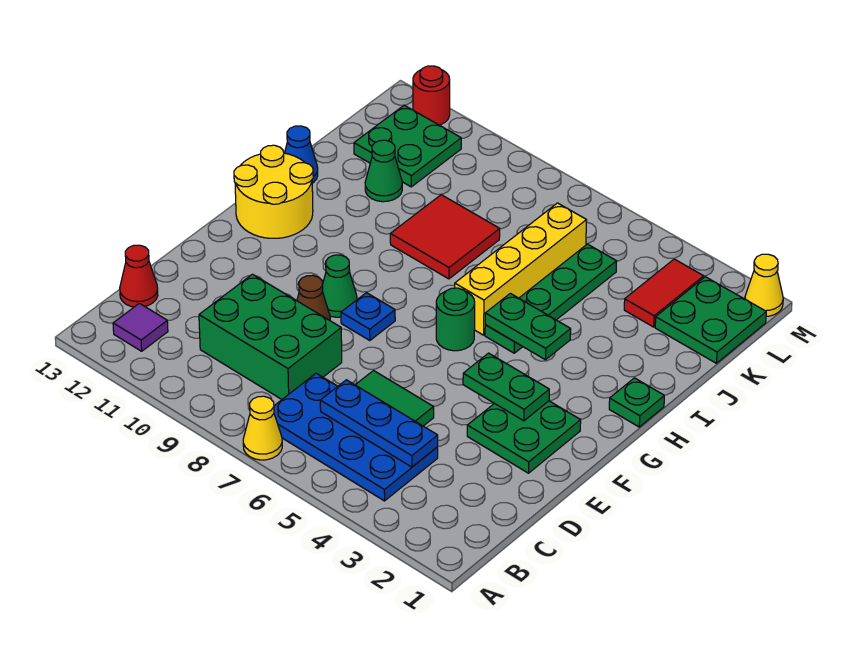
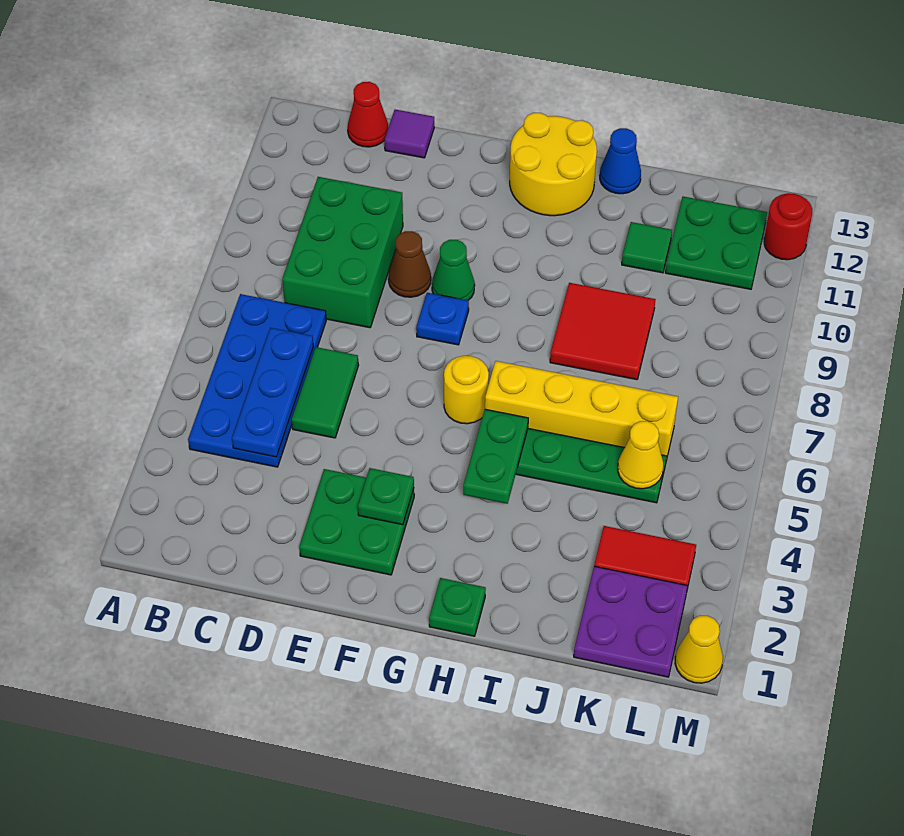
yellow cone A7 level 1 -> yellow cone K5 level 2
purple tile B12 level 1 -> purple tile D13 level 1
green plate F3:F4 level 2 -> green plate F3 level 2
green round brick G6 level 1 -> yellow round brick G6 level 1
green cone J11 level 1 -> green tile J11 level 1
green plate K1:L2 level 1 -> purple plate K1:L2 level 1

